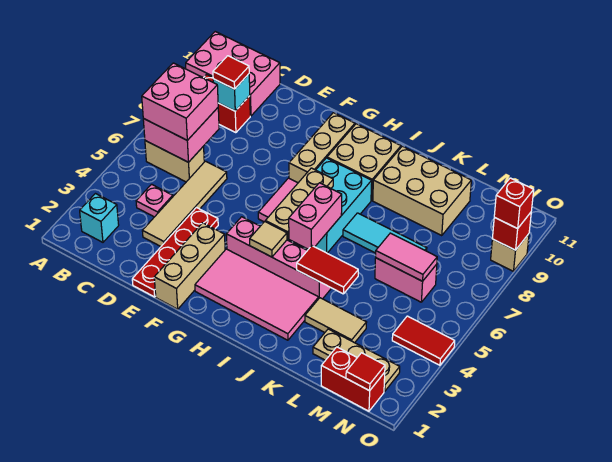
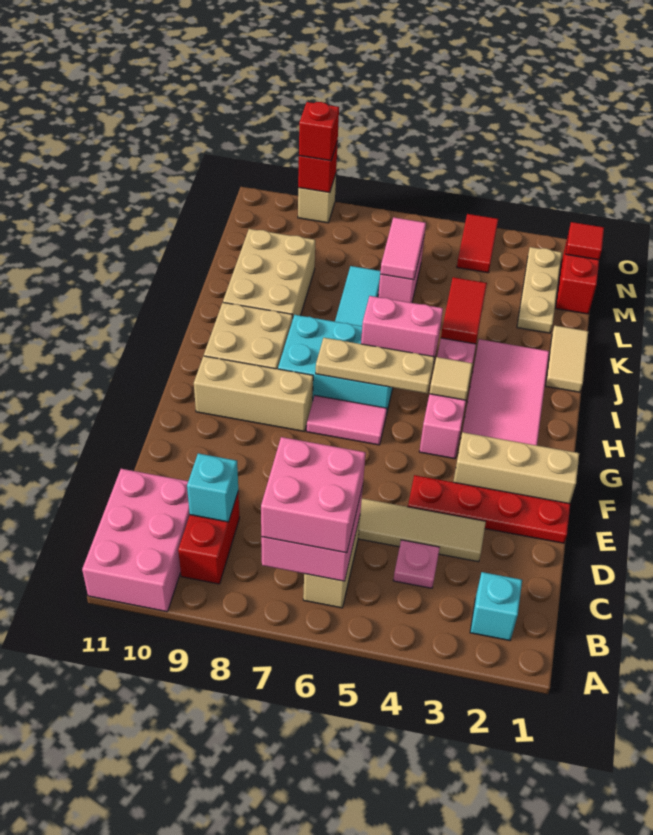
red tile C9 level 3 -> none
tan tile K3:L3 level 1 -> tan tile J1:K1 level 1

